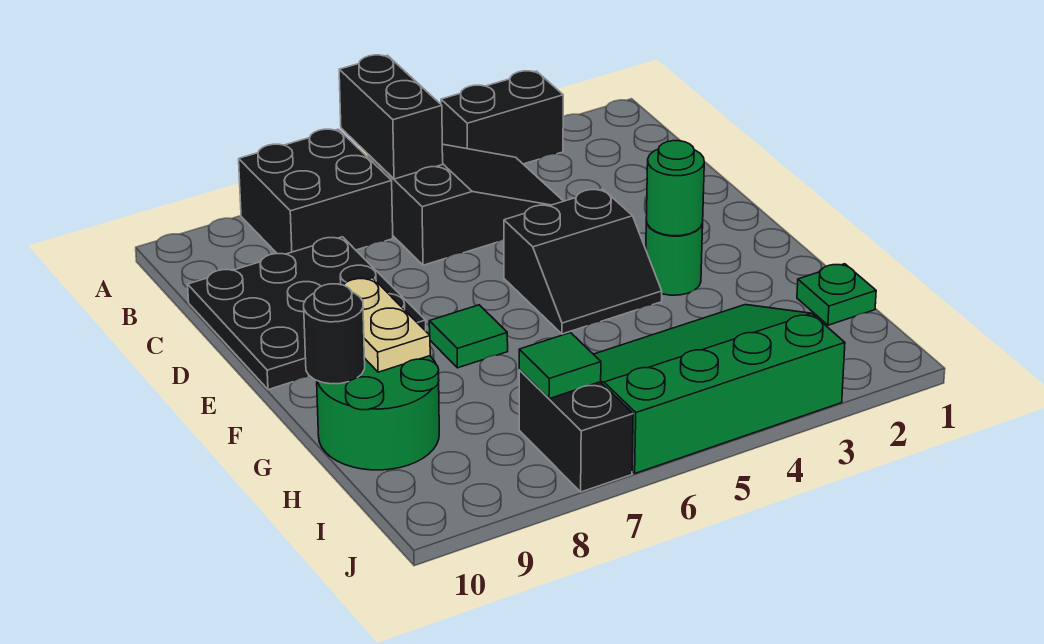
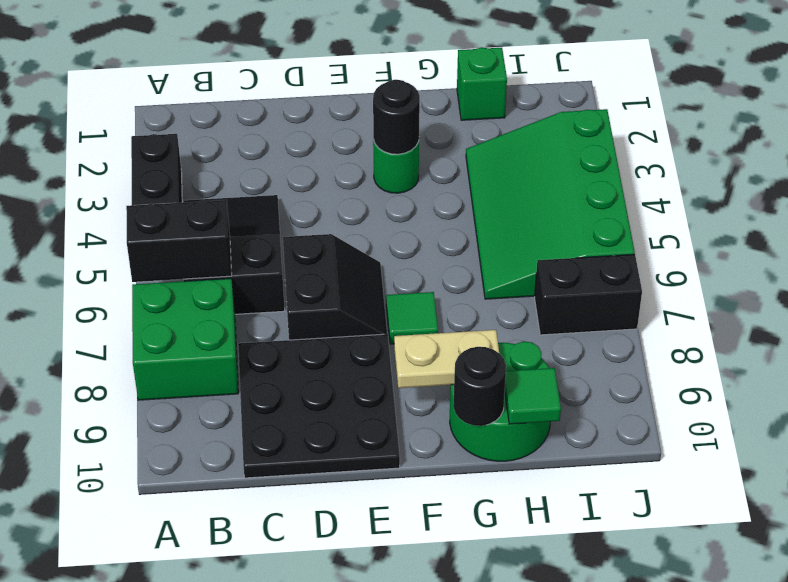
black brick A7:B8 level 1 -> green brick A7:B8 level 1
black slope E4:F5 level 1 top E -> black slope D6:E7 level 1 top D
green round brick F3 level 2 -> black round brick F3 level 2
green plate H1 level 1 -> green brick H1 level 1
green tile I7 level 2 -> green tile H10 level 2

